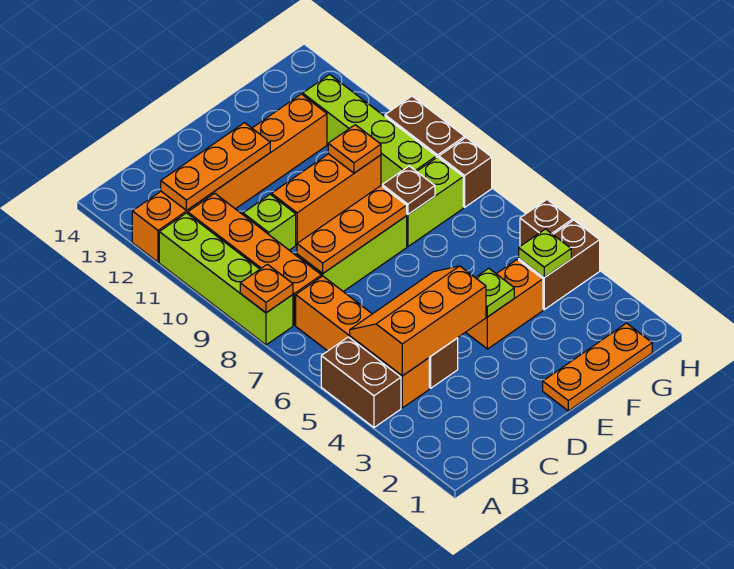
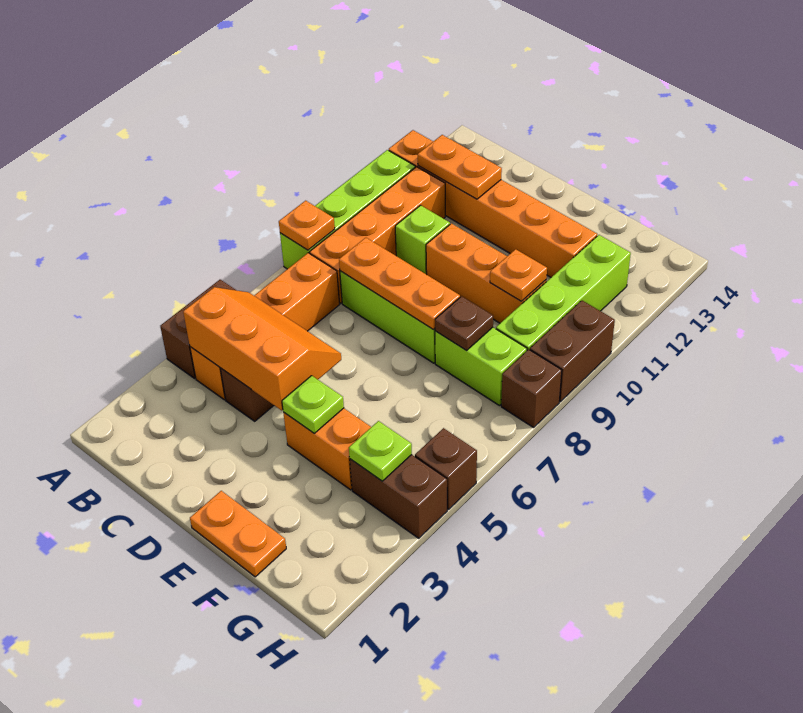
orange plate B12:D12 level 2 -> orange plate B12:C12 level 2
orange plate E1:G1 level 1 -> orange plate E1:F1 level 1

